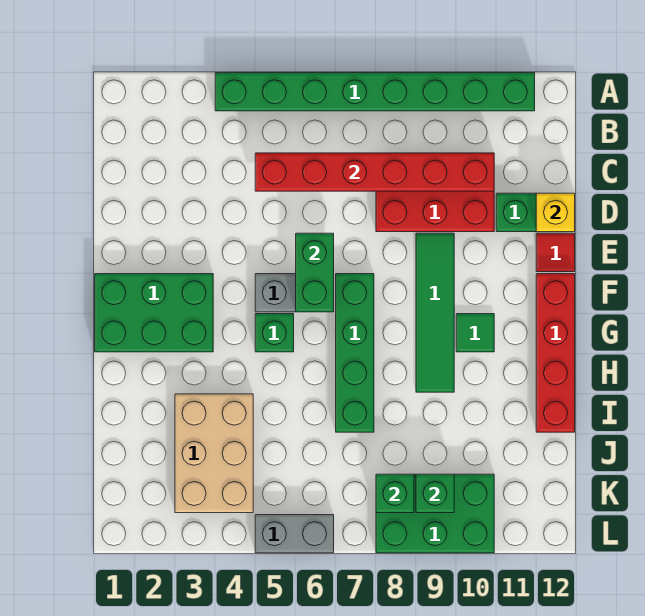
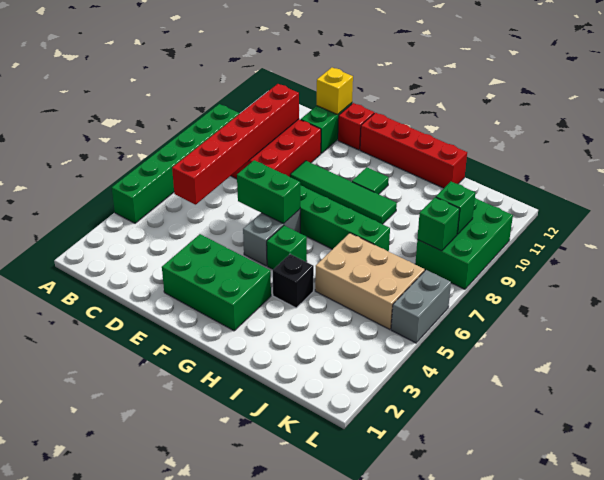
green brick A4:A11 level 1 -> green brick A4:A9 level 1
red tile E12 level 1 -> red brick E12 level 1
green brick F1:G3 level 1 -> green brick E2:G3 level 1
none -> black brick H4 level 1
tan brick I3:K4 level 1 -> tan brick I5:K6 level 1

